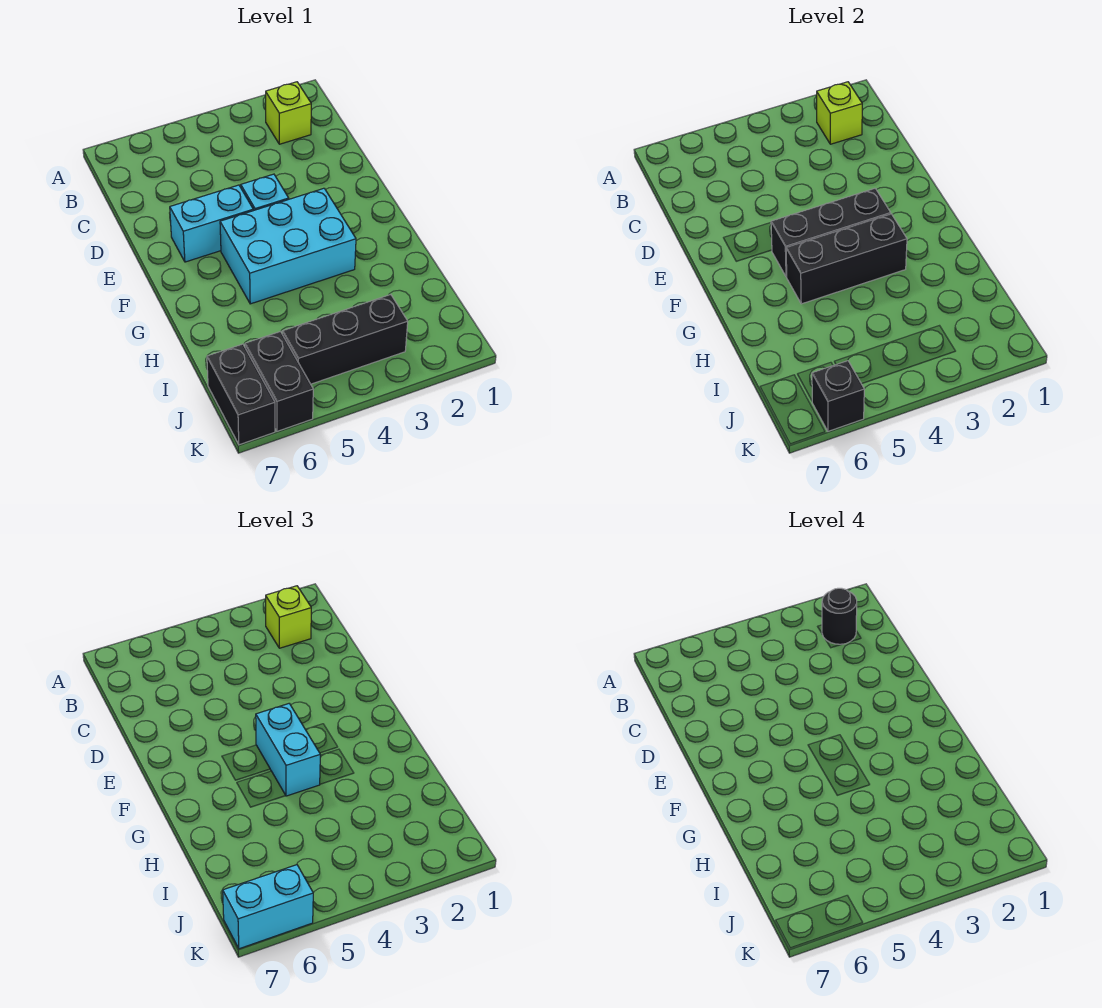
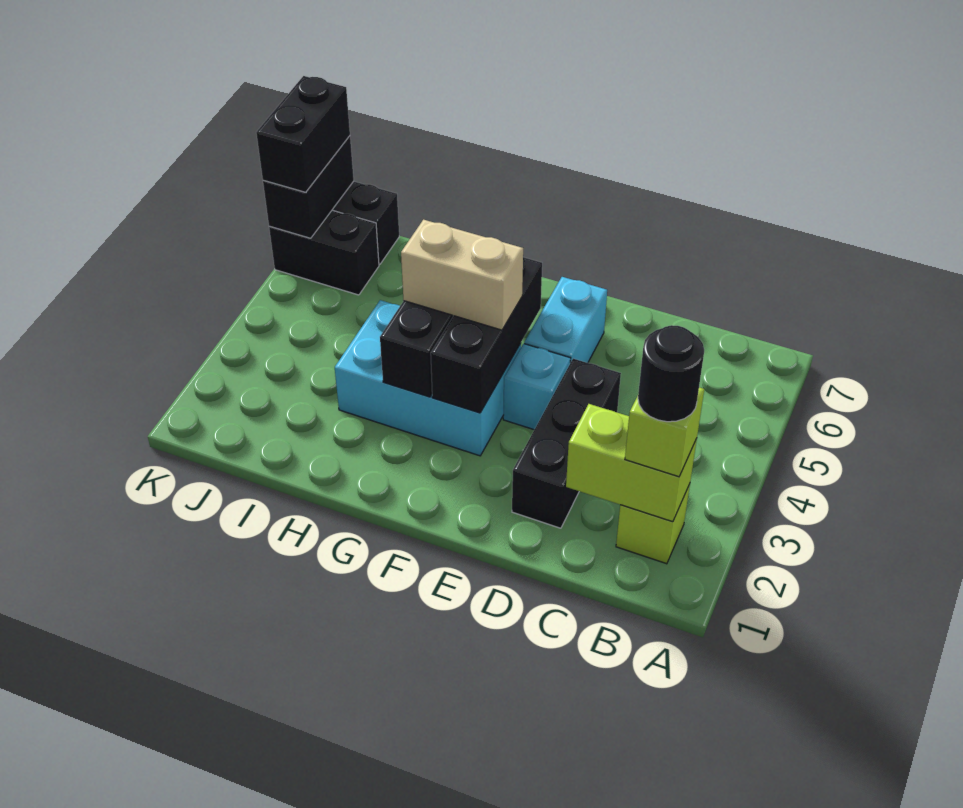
lime brick B2 level 2 -> lime brick B2:C2 level 2
cyan brick F3:G5 level 1 -> cyan brick F3:H4 level 1
cyan brick F4:G4 level 3 -> tan brick F4:G4 level 3
black brick J3:J5 level 1 -> black brick D2:D4 level 1
black brick K6 level 2 -> black brick K6:K7 level 2
cyan brick K6:K7 level 3 -> black brick K6:K7 level 3

